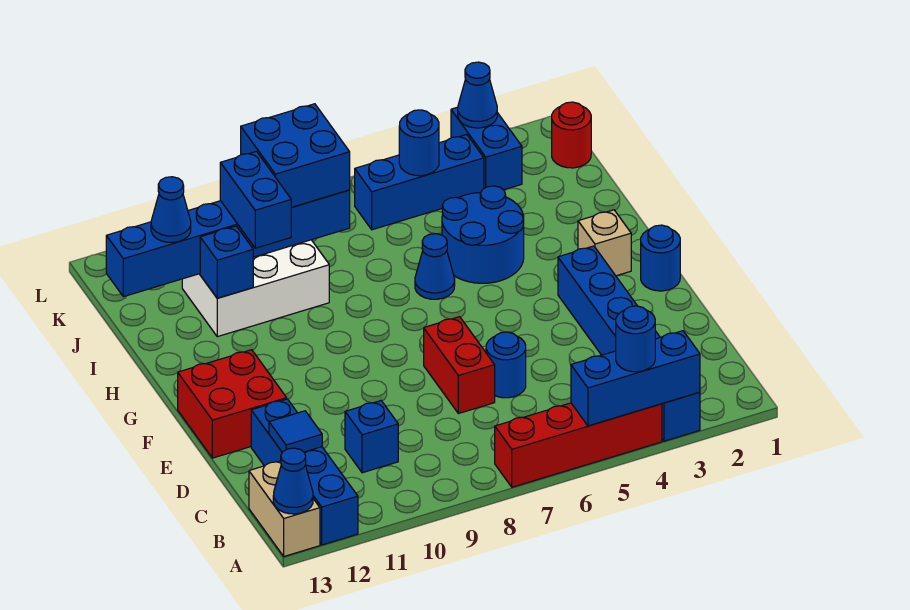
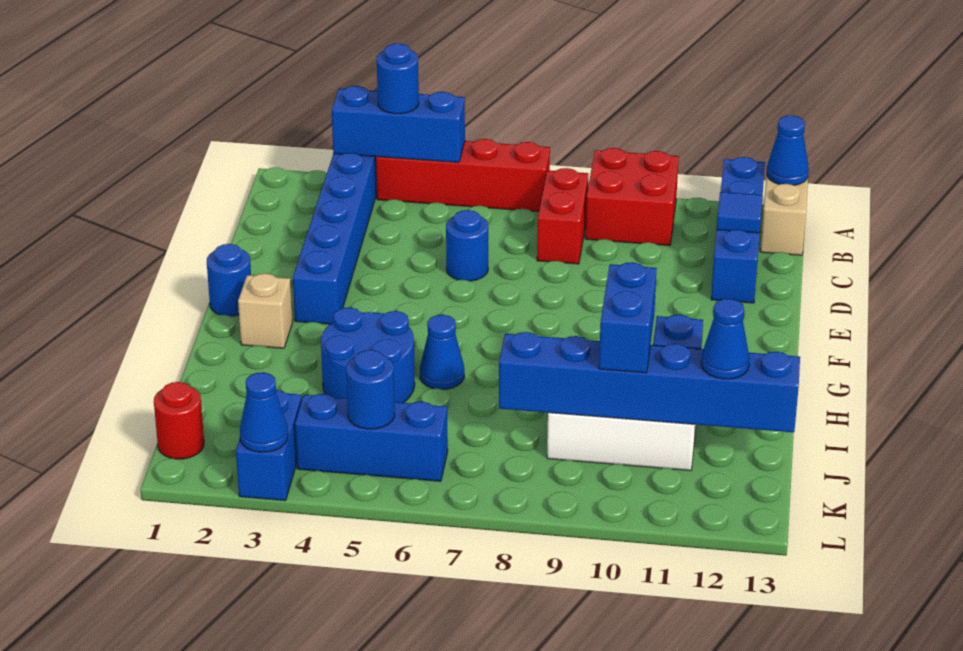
blue brick C10 level 1 -> none
red brick D7:E7 level 1 -> red brick B8:C8 level 1
red brick E12:F13 level 1 -> red brick A9:B10 level 1
blue brick J8:K9 level 3 -> none

